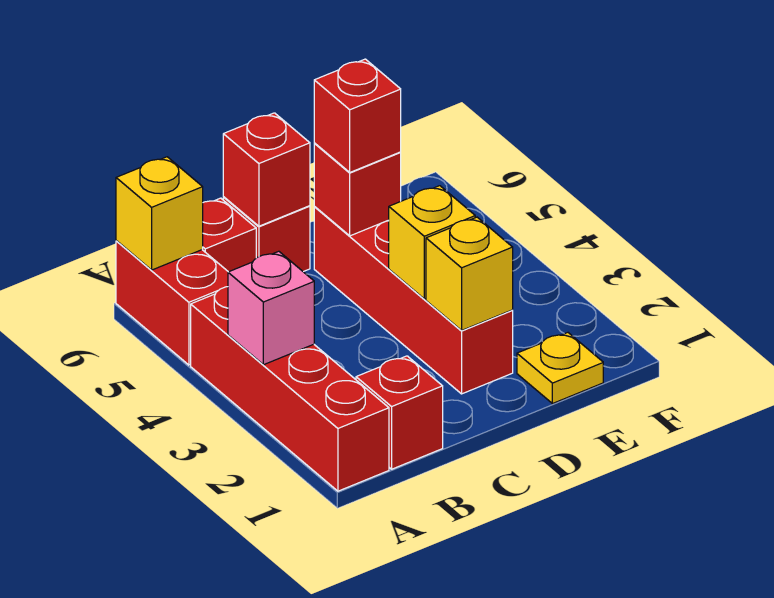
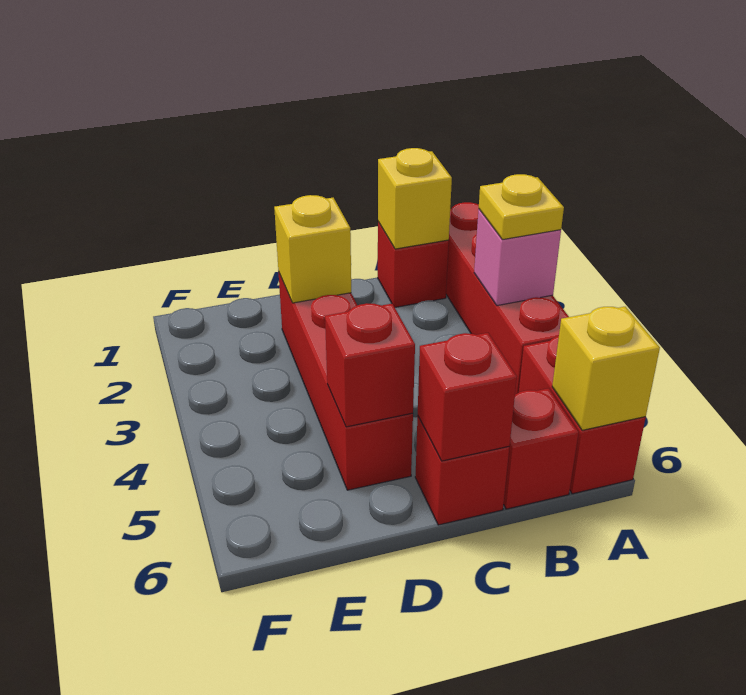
yellow brick D3 level 2 -> yellow brick B1 level 2
red brick D5 level 3 -> none
yellow plate E1 level 1 -> yellow plate A3 level 3

